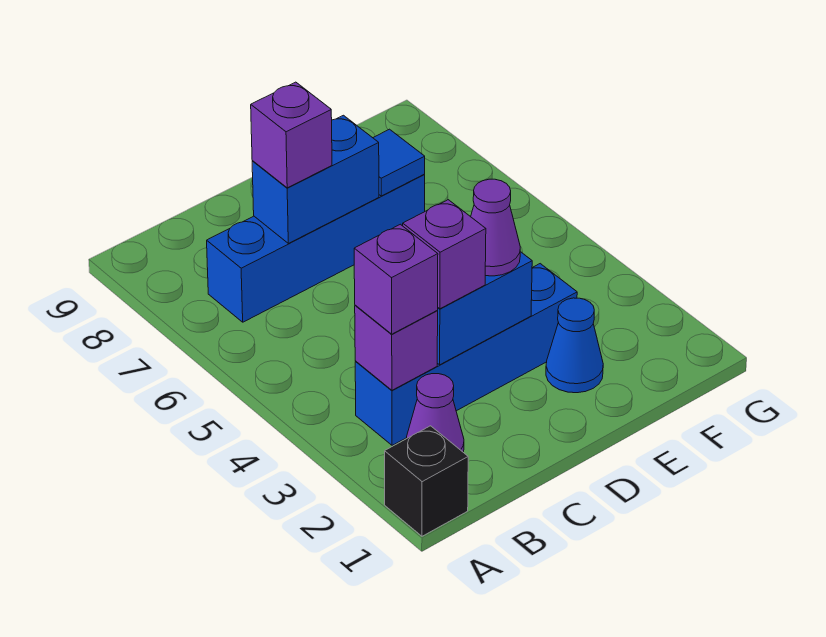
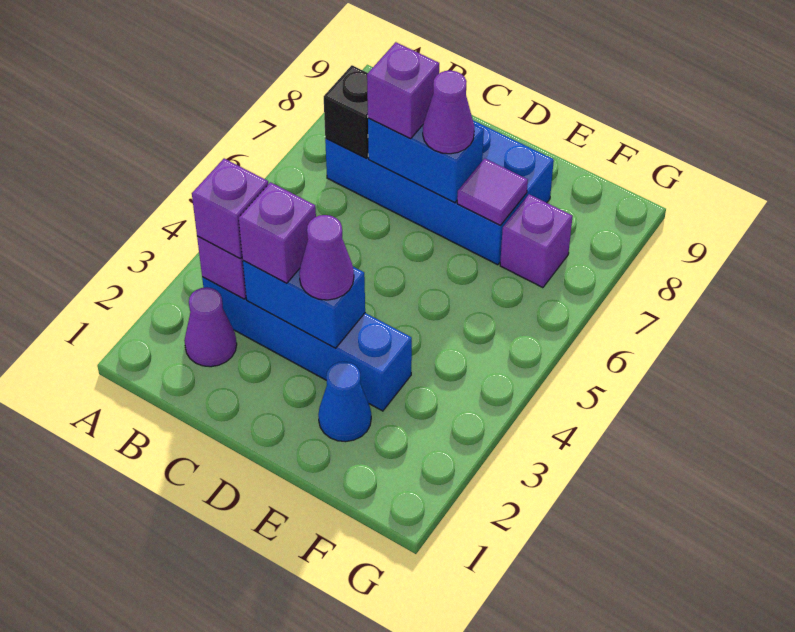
black brick A1 level 1 -> black brick B7 level 2
blue brick B7:E7 level 1 -> blue brick B7:E8 level 1
none -> purple cone D7 level 3
blue tile E7 level 2 -> purple tile E7 level 2
none -> purple brick F7 level 1

